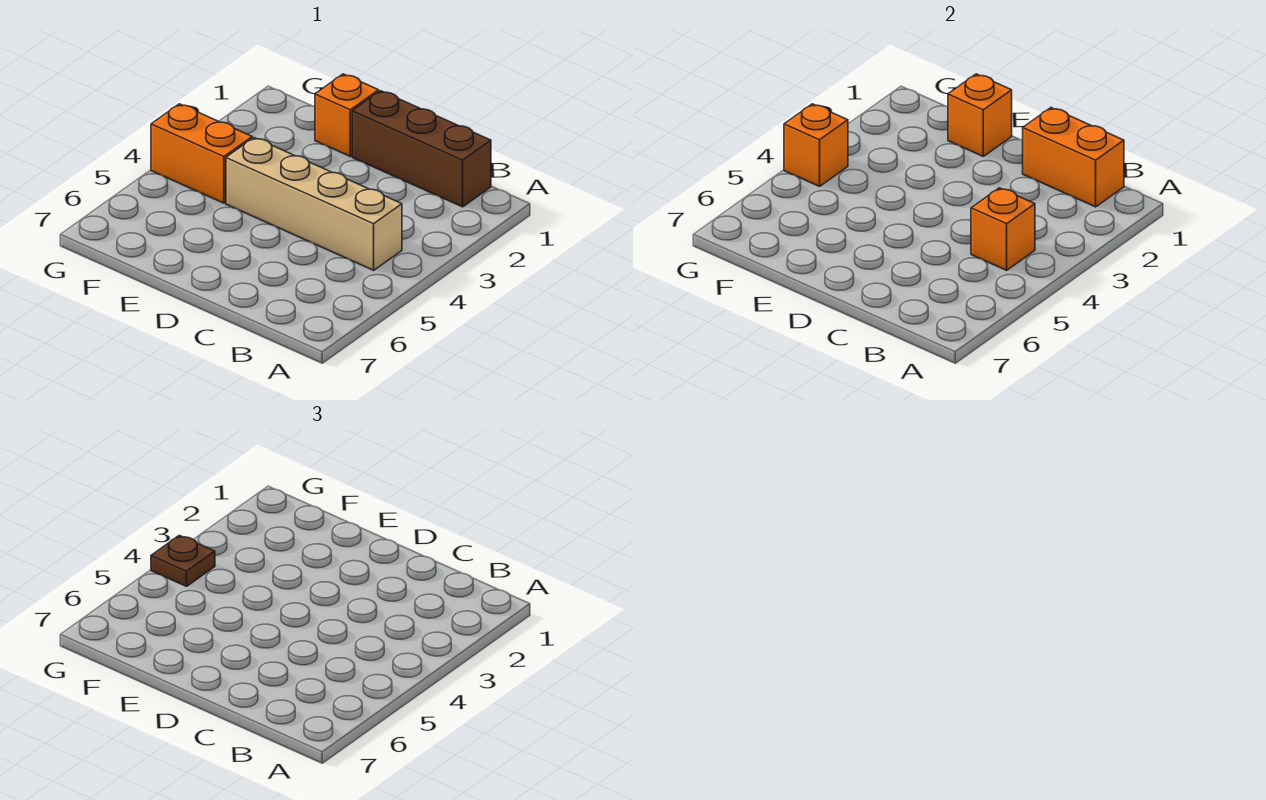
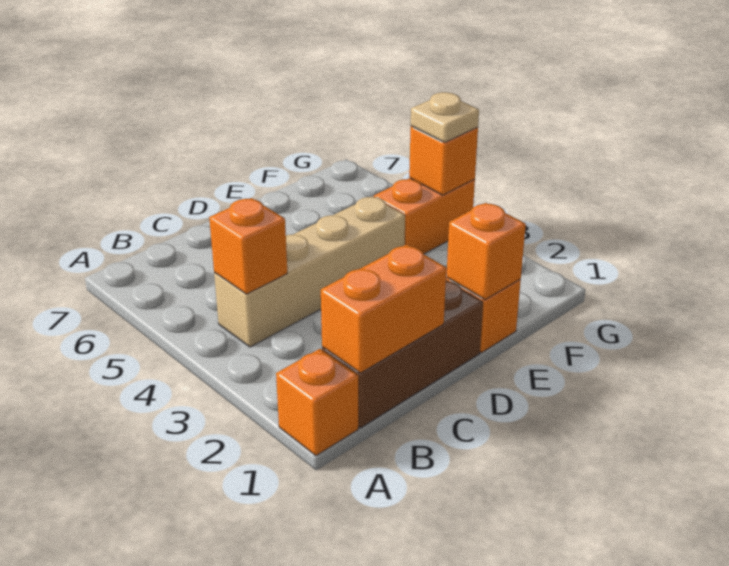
none -> orange brick A1 level 1
brown plate G4 level 3 -> tan plate G4 level 3

